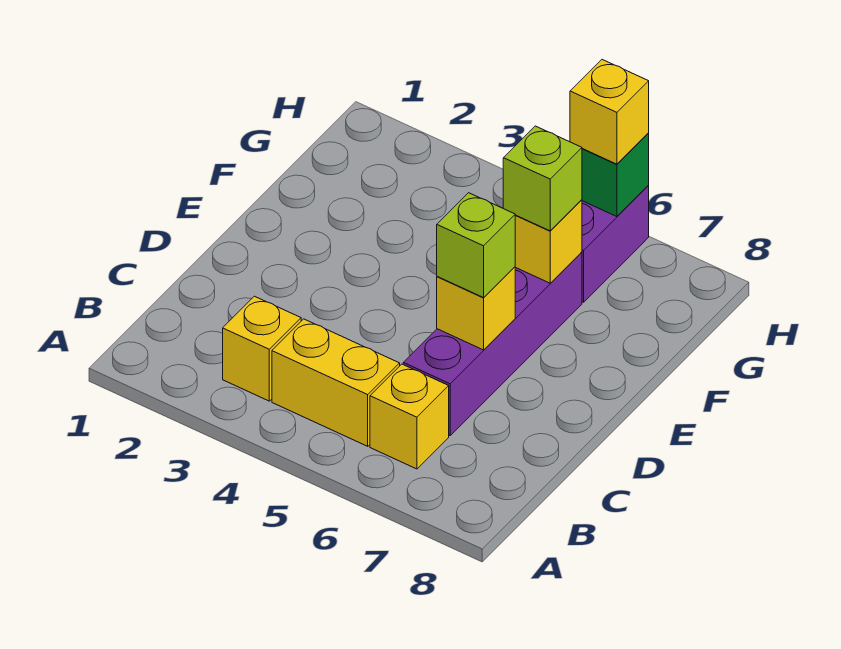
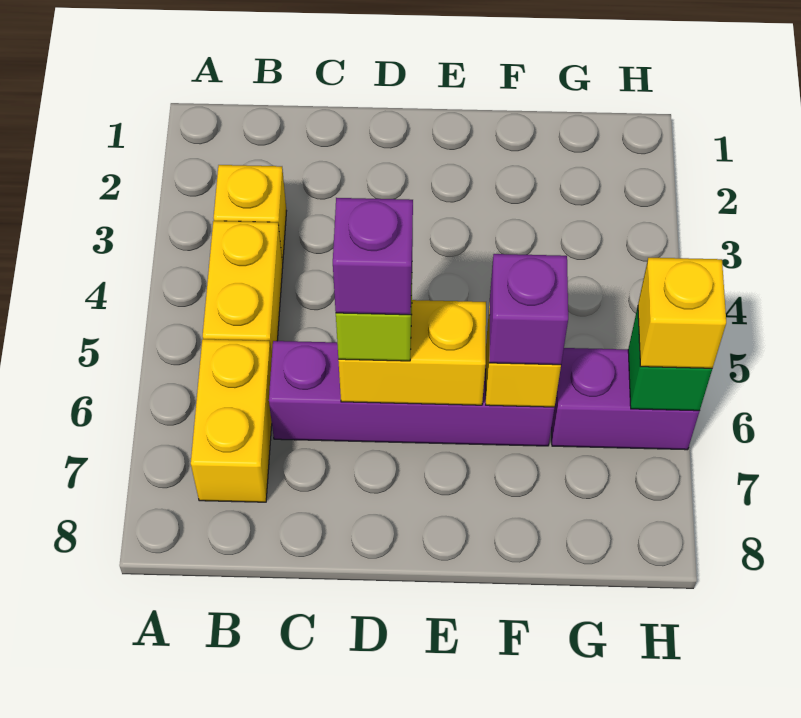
yellow brick B6 level 1 -> yellow brick B6:B7 level 1
yellow brick D6 level 2 -> yellow brick D6:E6 level 2
none -> purple brick D6 level 4
lime brick F6 level 3 -> purple brick F6 level 3

